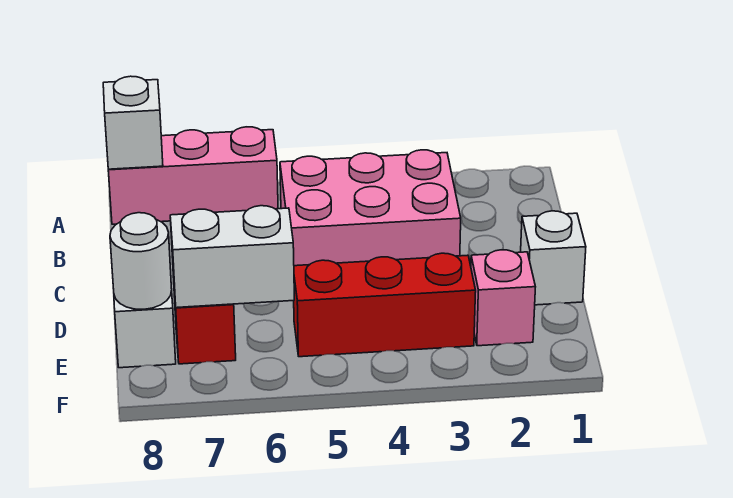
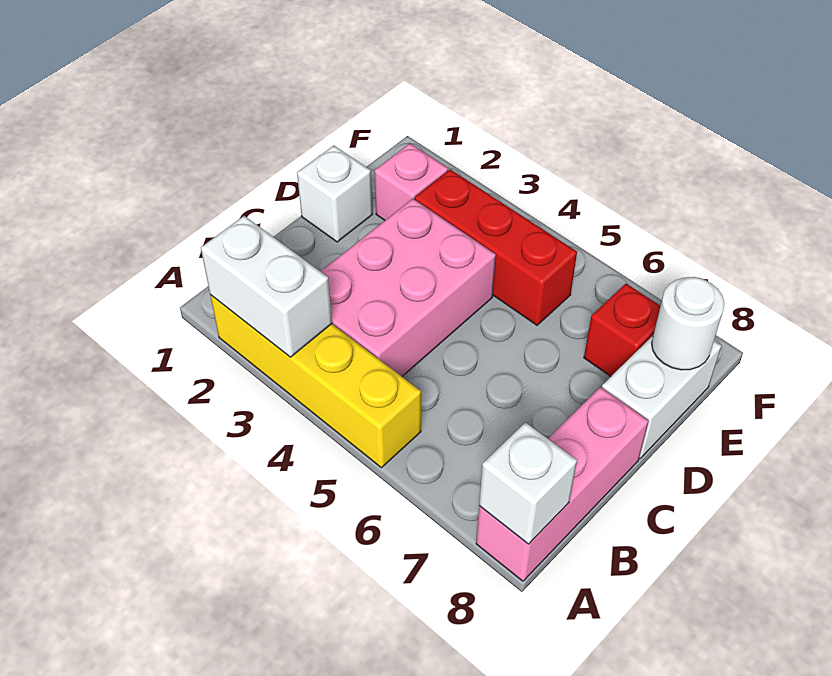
none -> yellow brick A2:A5 level 1
pink brick A6:A8 level 1 -> pink brick A8:C8 level 1
pink brick B3:C5 level 1 -> pink brick B3:D4 level 1
white brick E6:E7 level 2 -> white brick A2:A3 level 2

